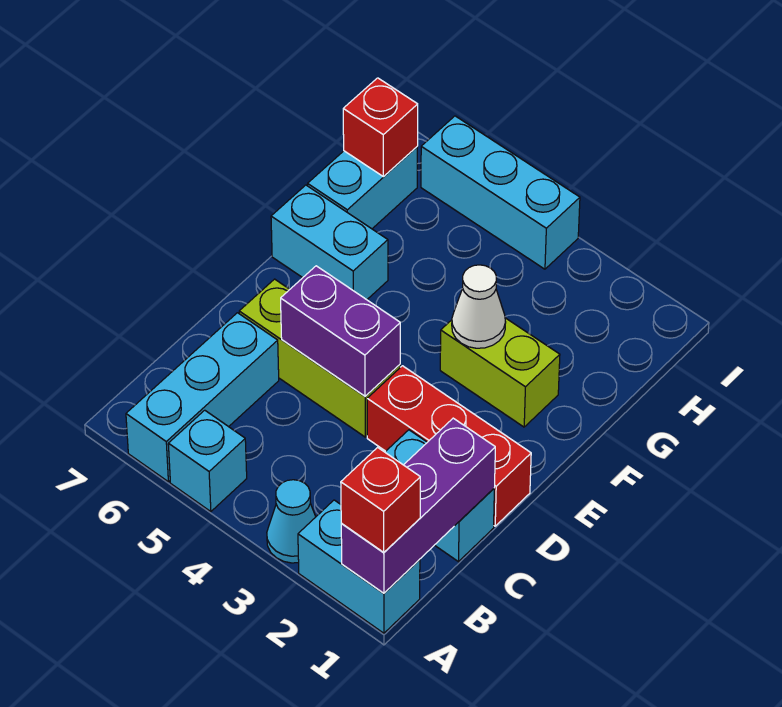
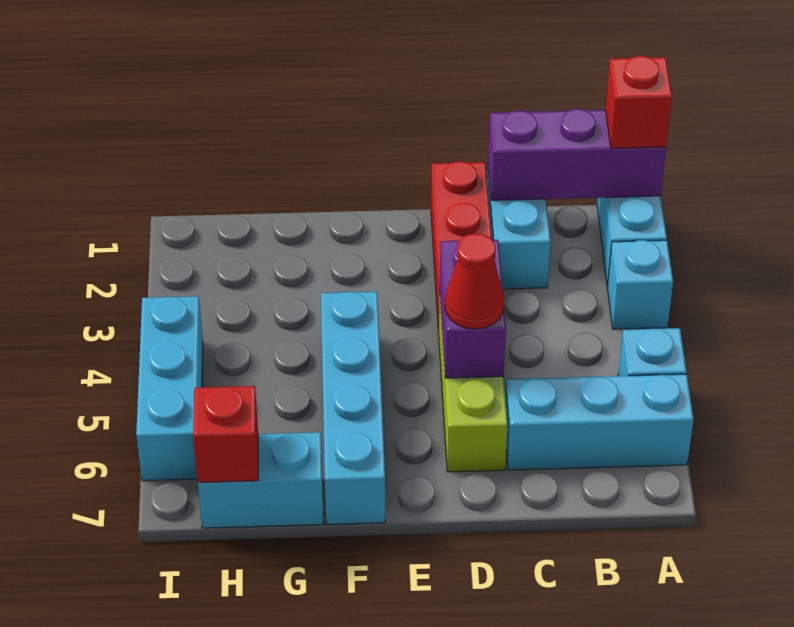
cyan cone A3 level 1 -> cyan brick A3 level 1
none -> red cone D5 level 3
lime brick F2:F3 level 1 -> none
white cone F3 level 2 -> none
cyan brick F6:F7 level 1 -> cyan brick F4:F7 level 1

